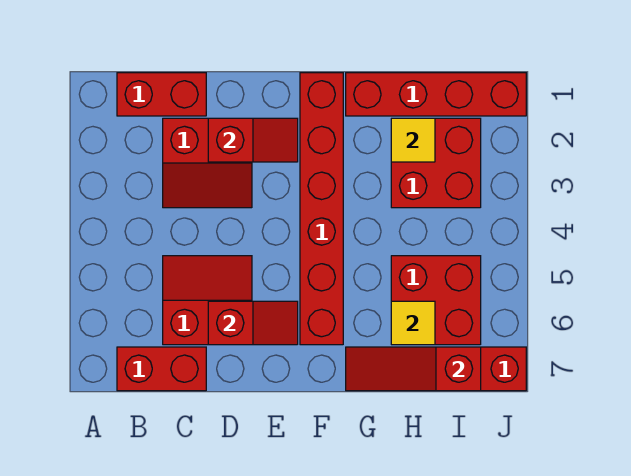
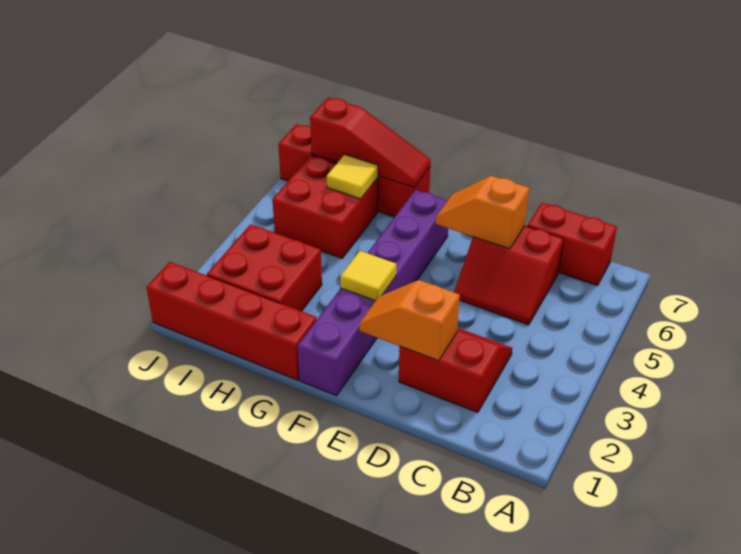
red brick B1:C1 level 1 -> none
red slope D2:E2 level 2 top D -> orange slope D2:E2 level 2 top D
red slope D6:E6 level 2 top D -> orange slope D6:E6 level 2 top D
red brick F1:F6 level 1 -> purple brick F1:F6 level 1
yellow tile H2 level 2 -> yellow tile F3 level 2

